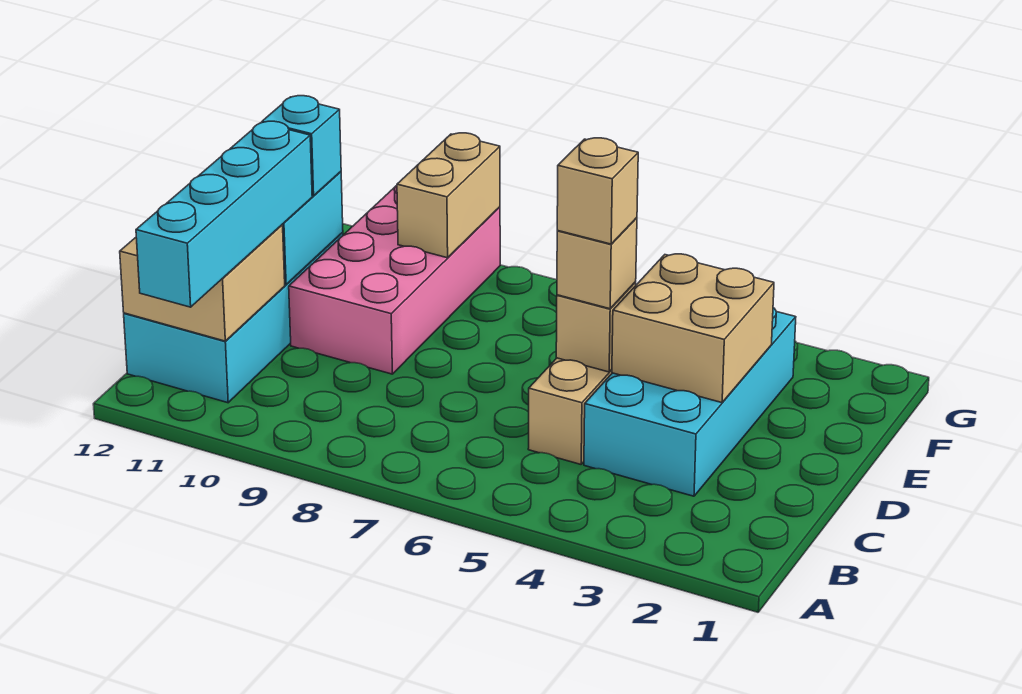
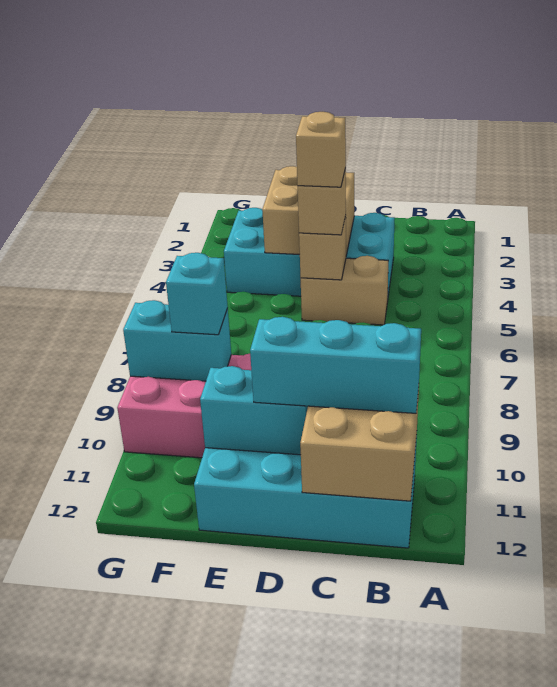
cyan brick A11:D11 level 3 -> cyan brick B11:D11 level 3
cyan brick E11 level 3 -> cyan brick F9 level 3
tan brick F9:G9 level 2 -> cyan brick F9:G9 level 2

